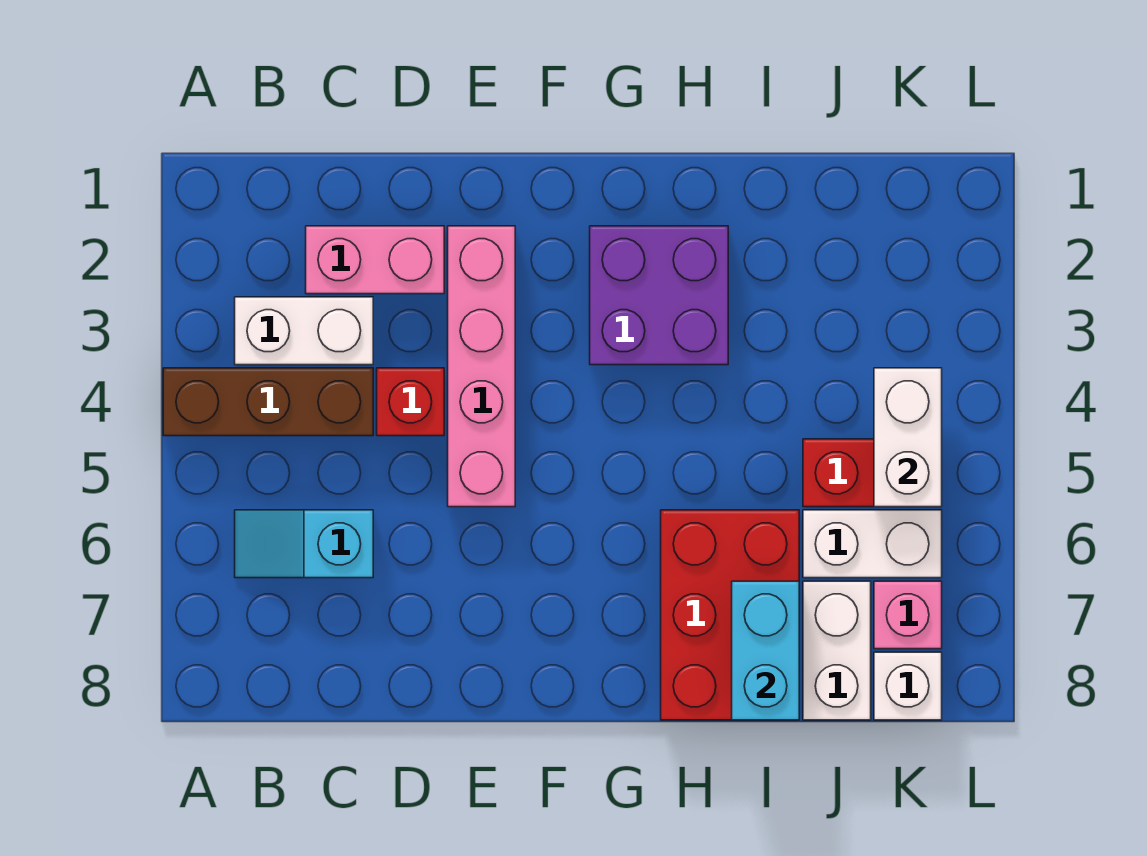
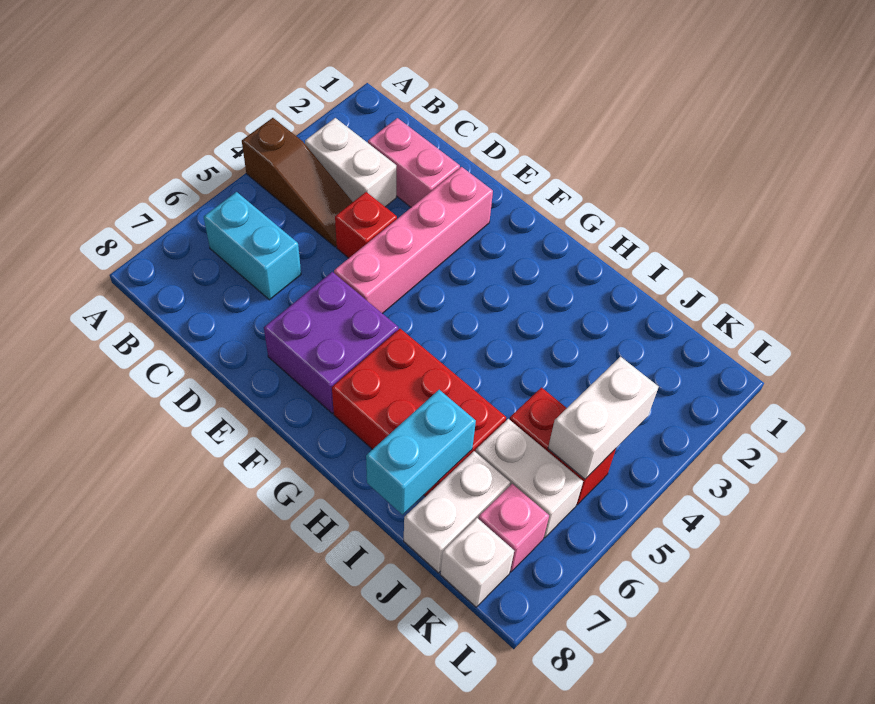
brown brick A4:C4 level 1 -> brown slope A4:C4 level 1 top A
cyan slope B6:C6 level 1 top C -> cyan brick B6:C6 level 1
purple brick G2:H3 level 1 -> purple brick E6:F7 level 1
red brick H6:I8 level 1 -> red brick G6:I7 level 1

